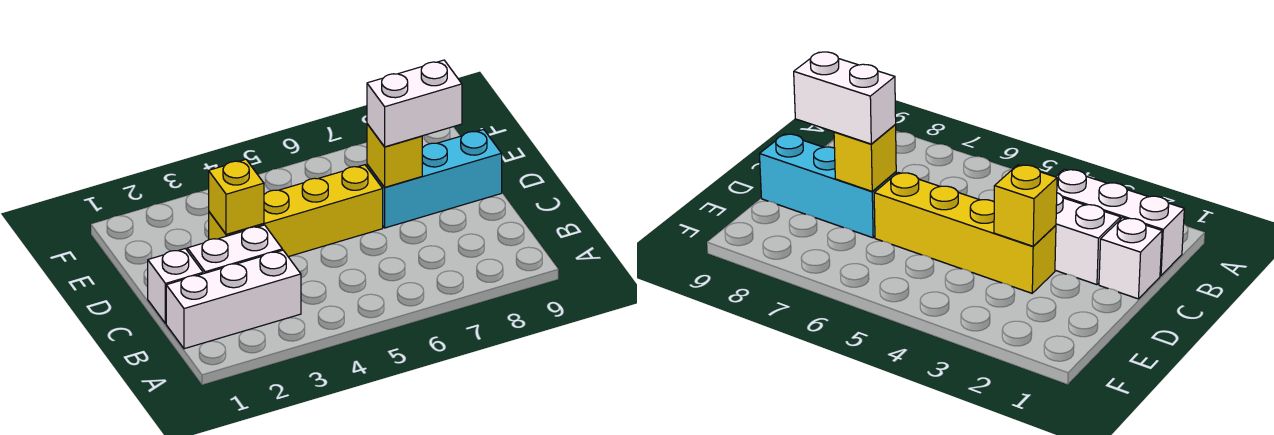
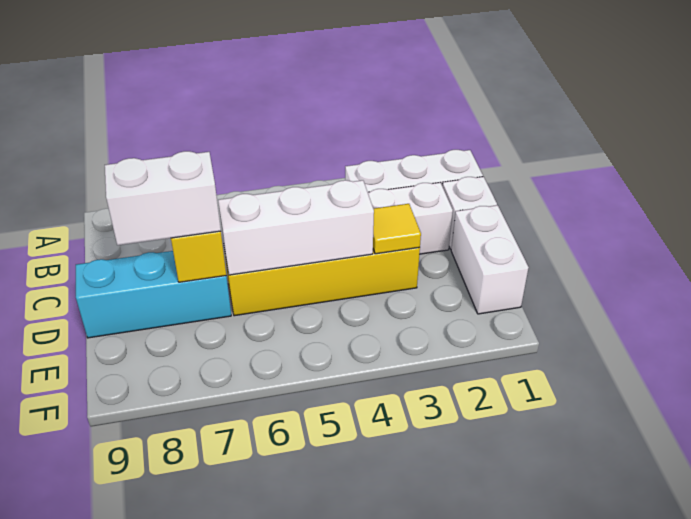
none -> white brick D1:E1 level 1
yellow brick D3 level 2 -> yellow tile D3 level 2
none -> white brick D4:D6 level 2

